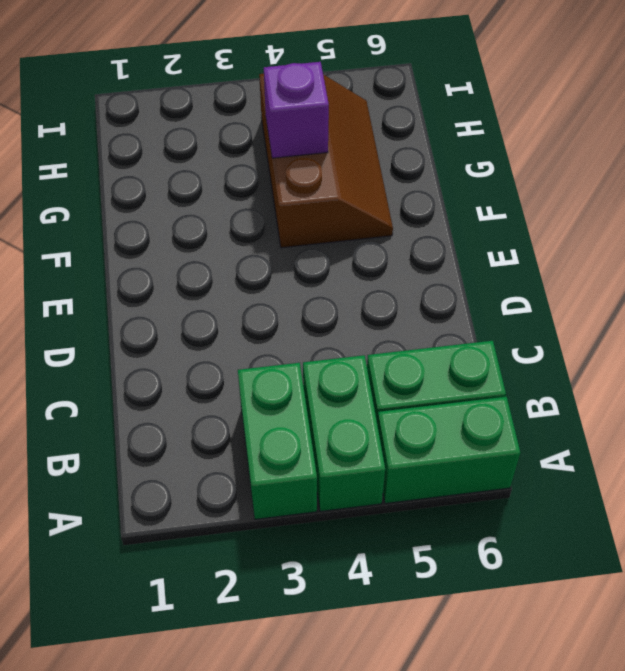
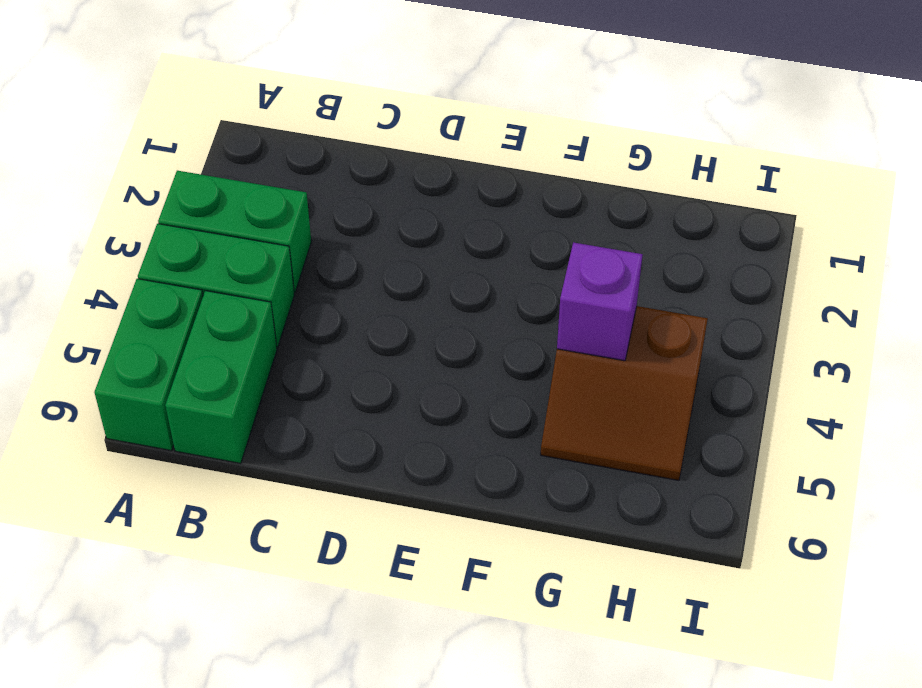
brown slope F4:H5 level 1 top 4 -> brown slope G4:H5 level 1 top 4

